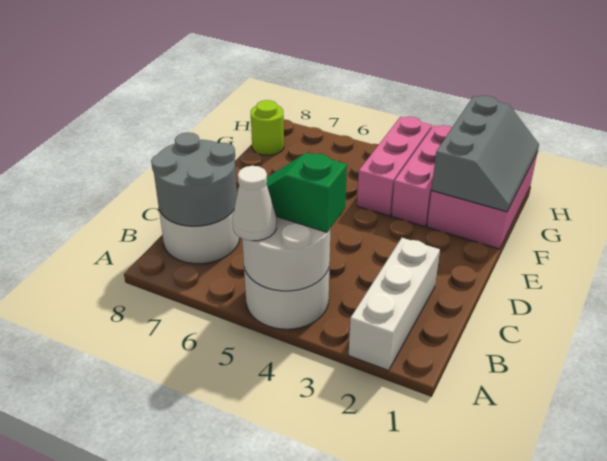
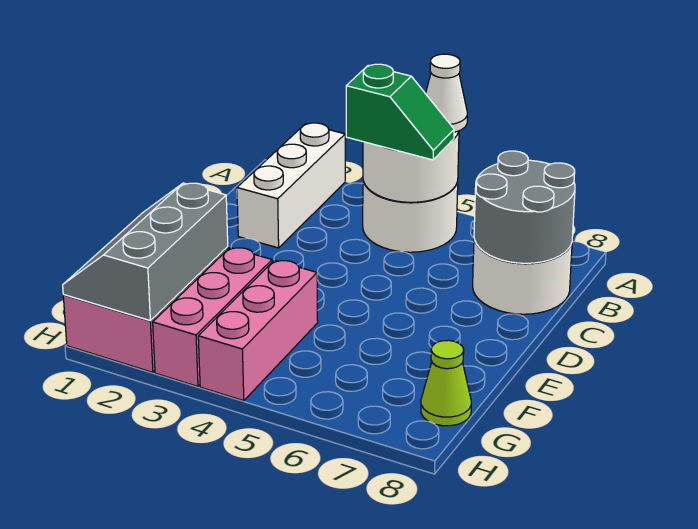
lime round brick G8 level 1 -> lime cone G8 level 1

